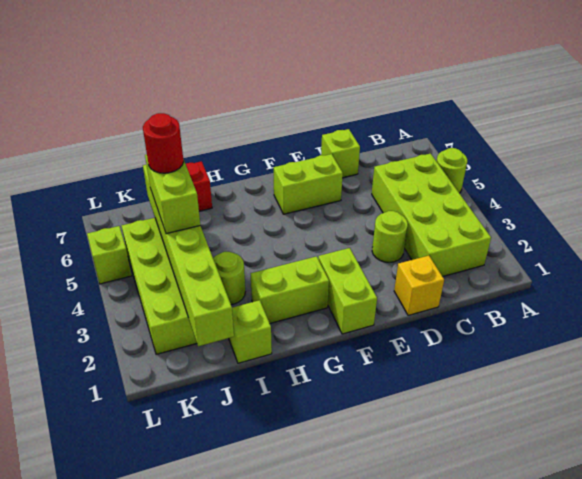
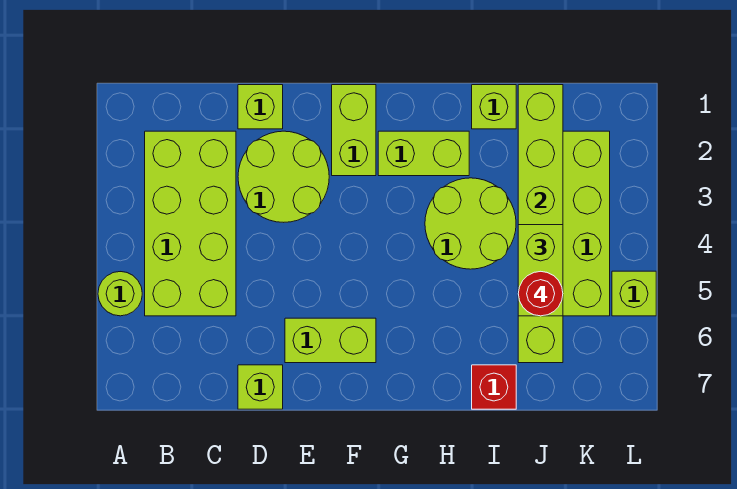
yellow brick D1 level 1 -> lime brick D1 level 1
lime round brick D3 level 1 -> lime round brick D2:E3 level 1
lime round brick I3 level 1 -> lime round brick H3:I4 level 1

